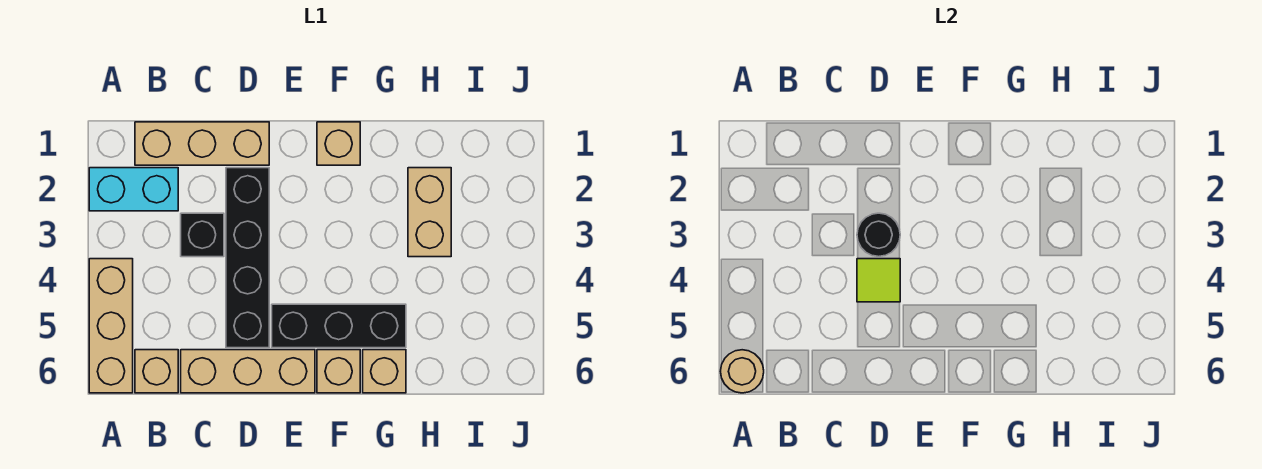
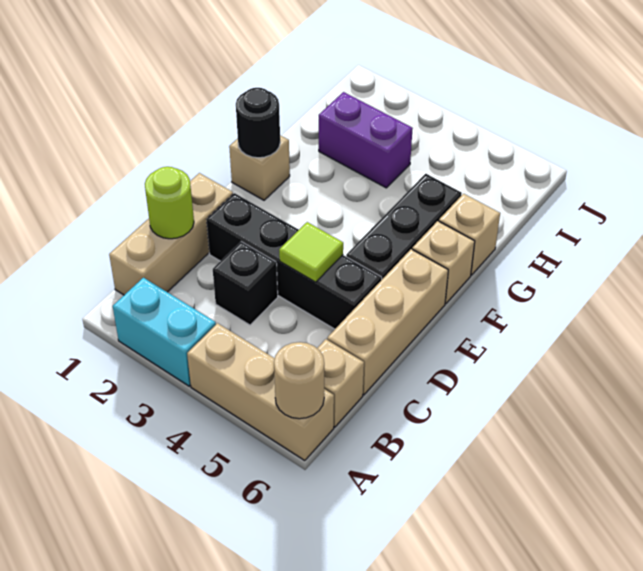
cyan brick A2:B2 level 1 -> cyan brick A2:A3 level 1
none -> lime round brick C1 level 2
black round brick D3 level 2 -> black round brick F1 level 2
tan brick H2:H3 level 1 -> purple brick H2:H3 level 1

